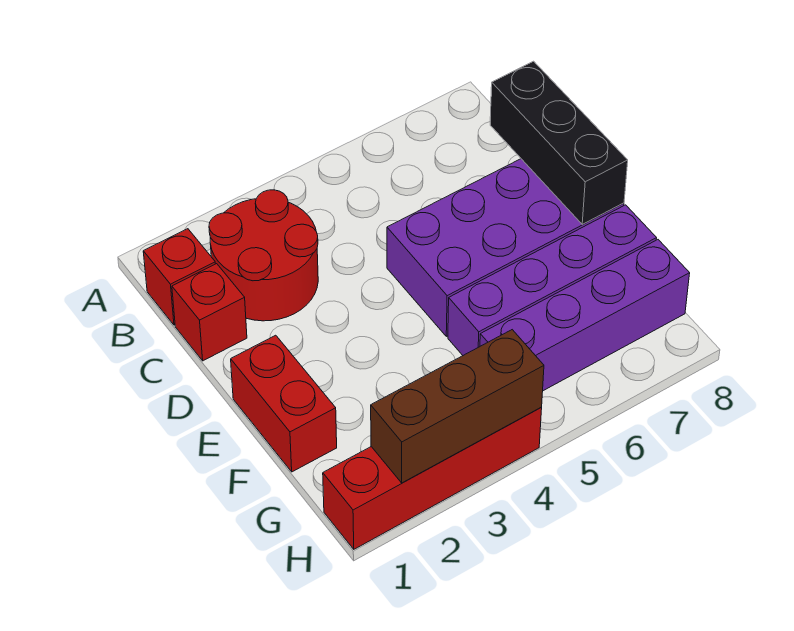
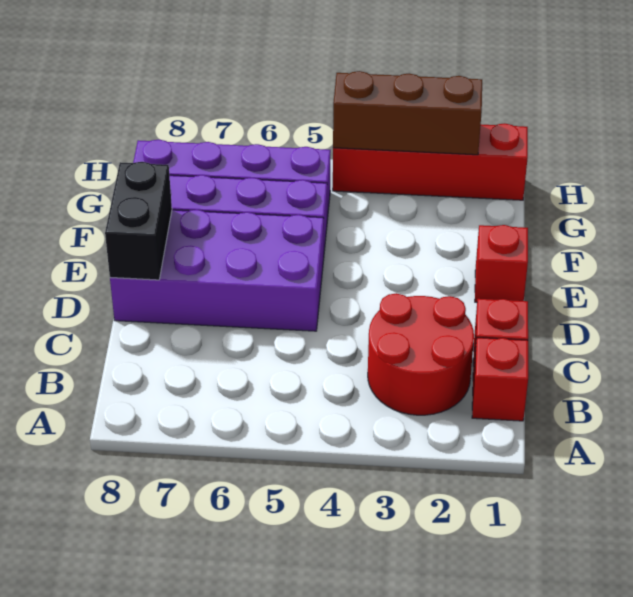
black brick C8:E8 level 2 -> black brick D8:E8 level 2
red brick E1:F1 level 1 -> red brick E1 level 1

